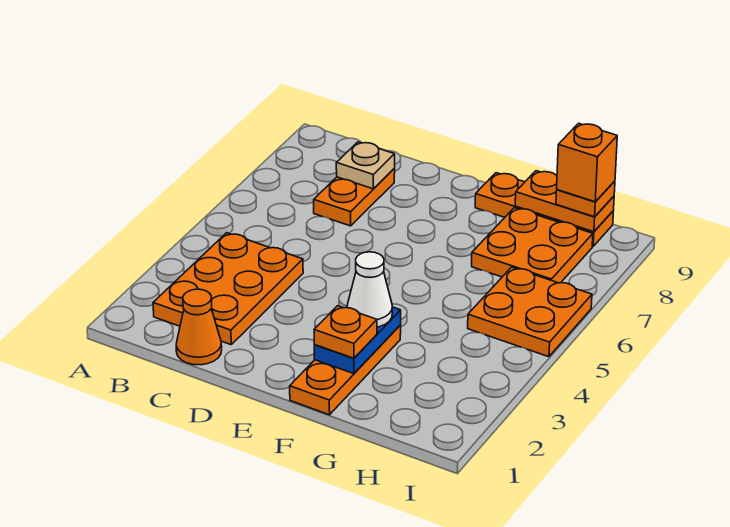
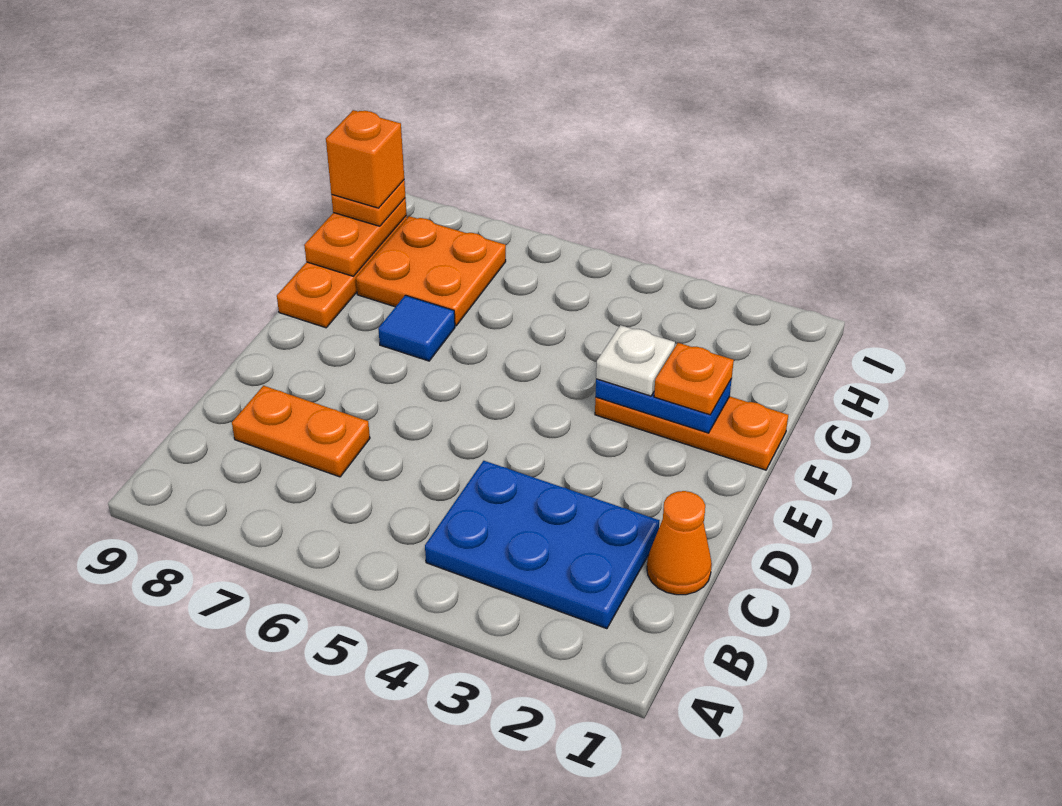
orange plate B2:C4 level 1 -> blue plate B2:C4 level 1
tan plate C8 level 2 -> none
white cone F3 level 3 -> white plate F3 level 3
none -> blue tile F7 level 1
orange plate H5:I6 level 1 -> none

